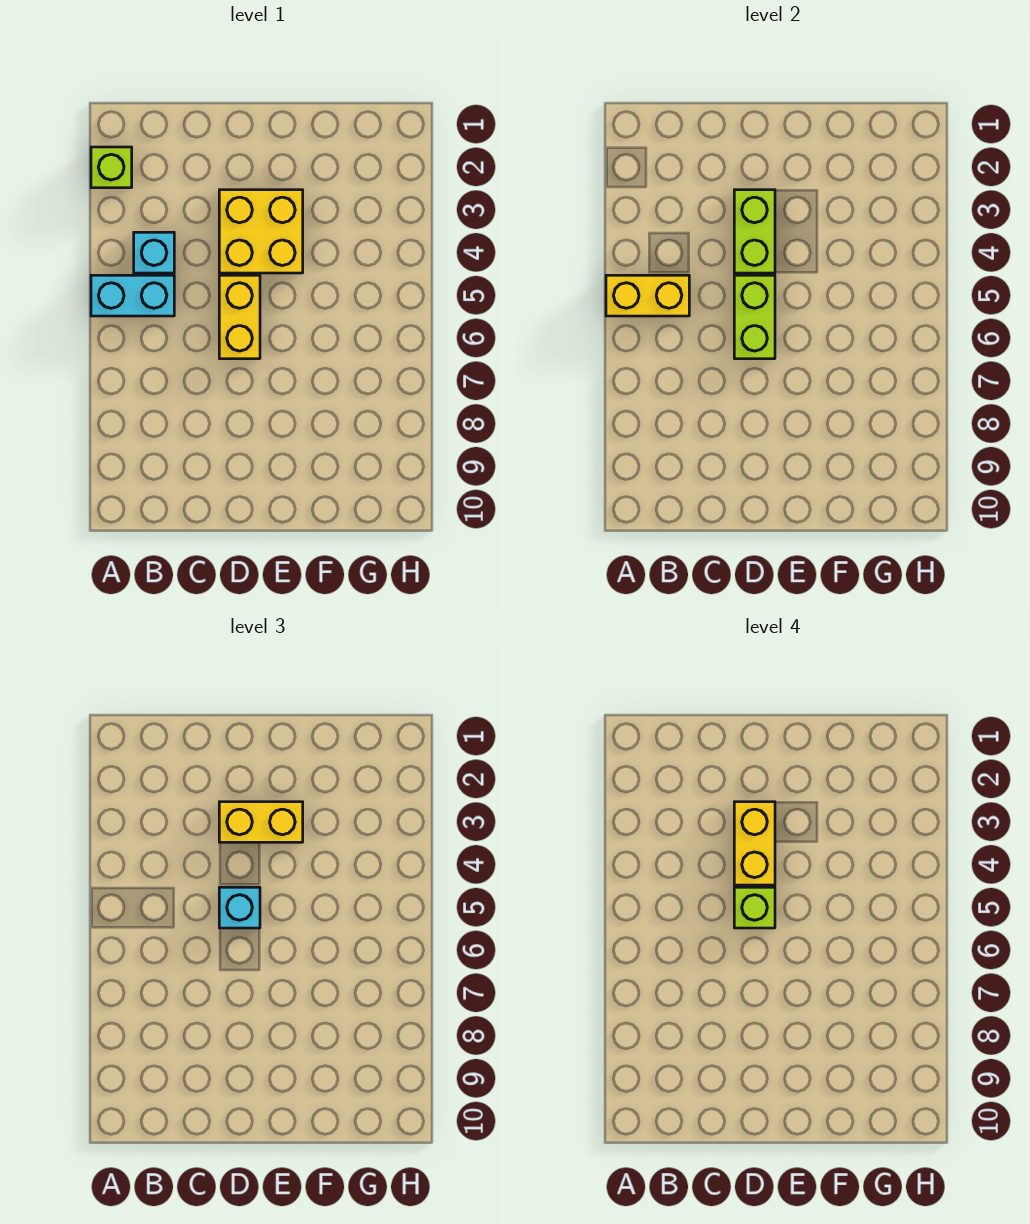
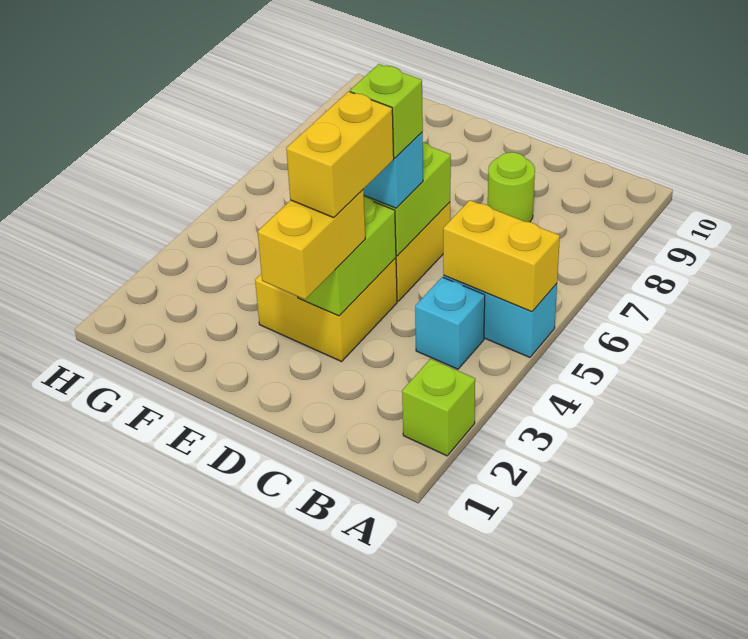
none -> lime round brick C8 level 1
yellow brick D3:E3 level 3 -> yellow brick D2:D3 level 3

